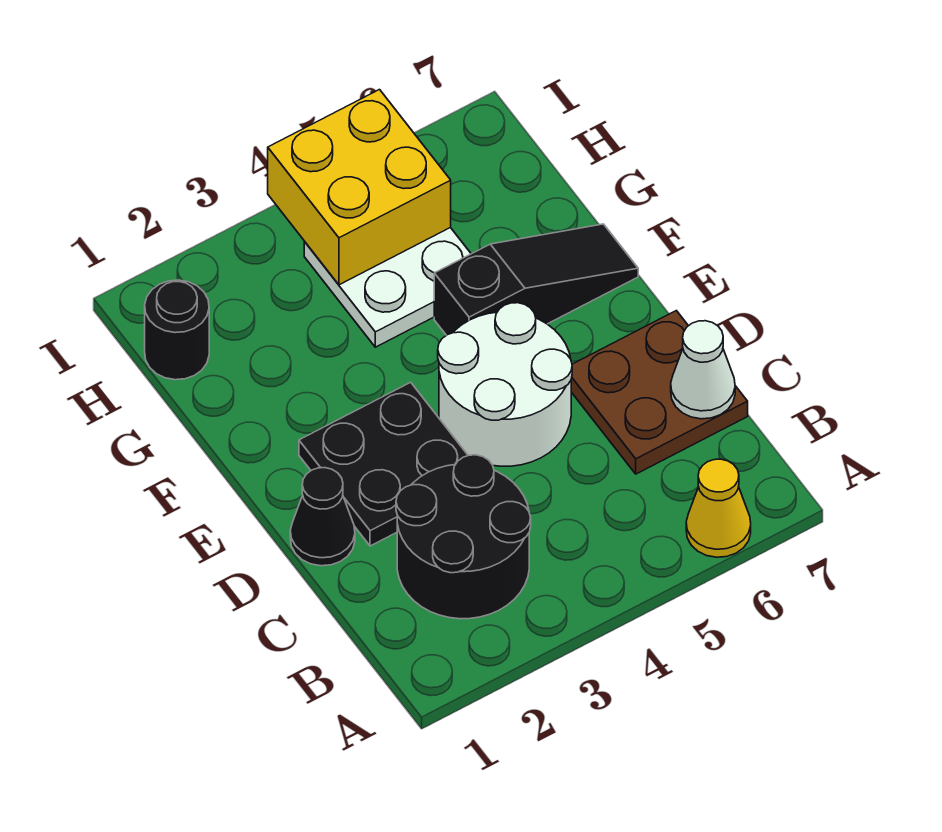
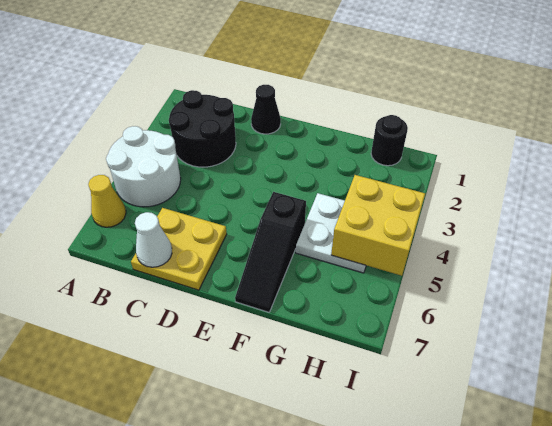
brown plate C6:D7 level 1 -> yellow plate C6:D7 level 1
black plate D2:E3 level 1 -> none
white round brick D4:E5 level 1 -> white round brick A4:B5 level 1

